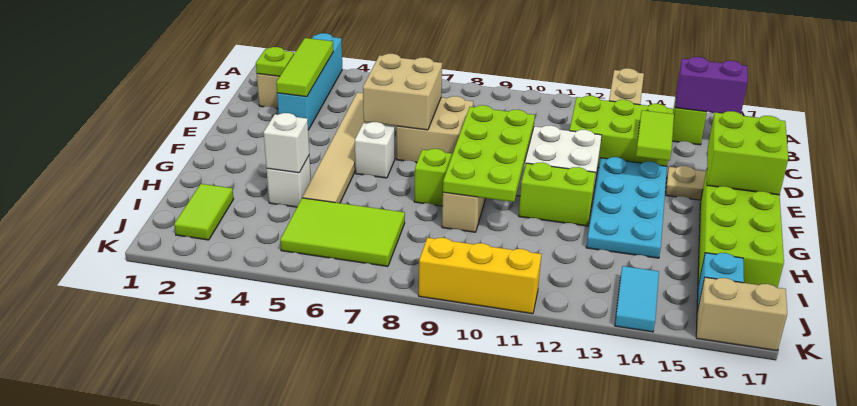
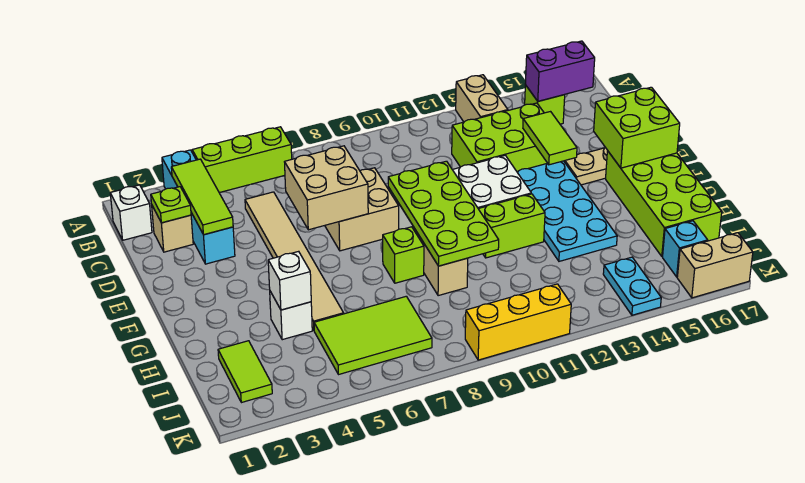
none -> lime brick A4:A6 level 1
white brick F6 level 1 -> white brick B1 level 1
cyan tile J14:K14 level 1 -> cyan plate J14:K14 level 1

